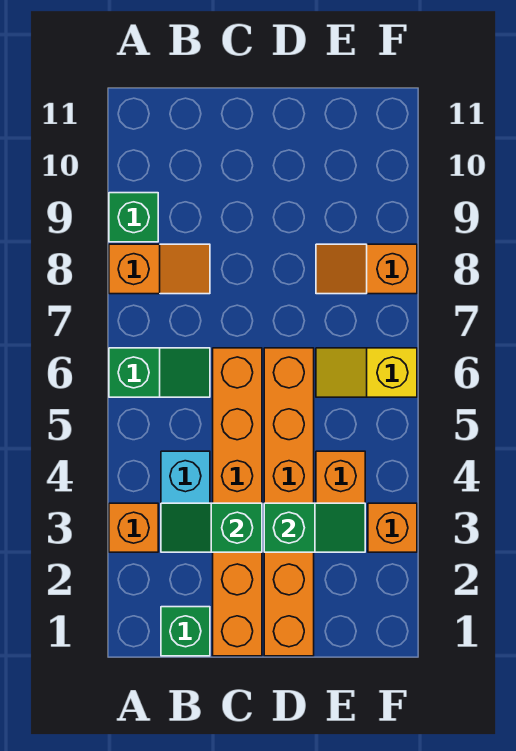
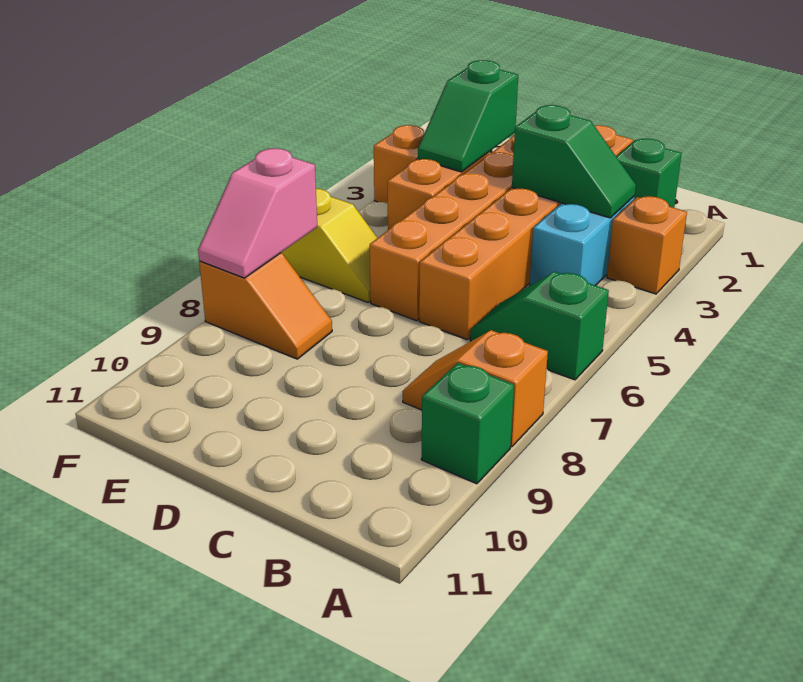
green slope D3:E3 level 2 top D -> green slope E2:E3 level 2 top 2
none -> pink slope F7:F8 level 2 top 7

